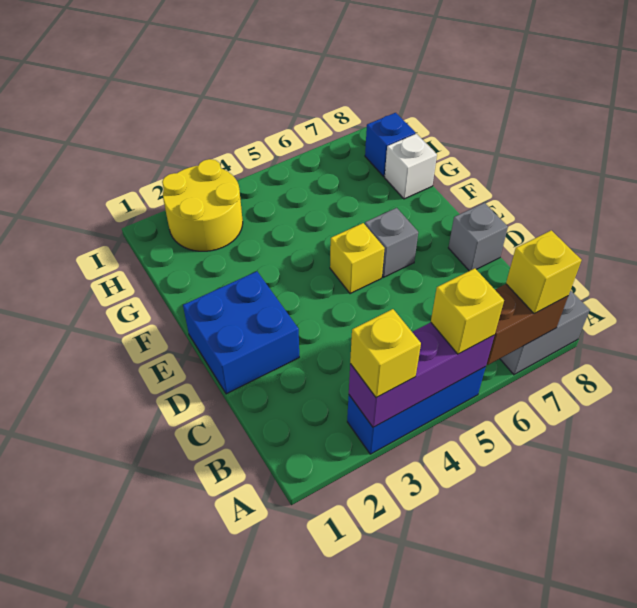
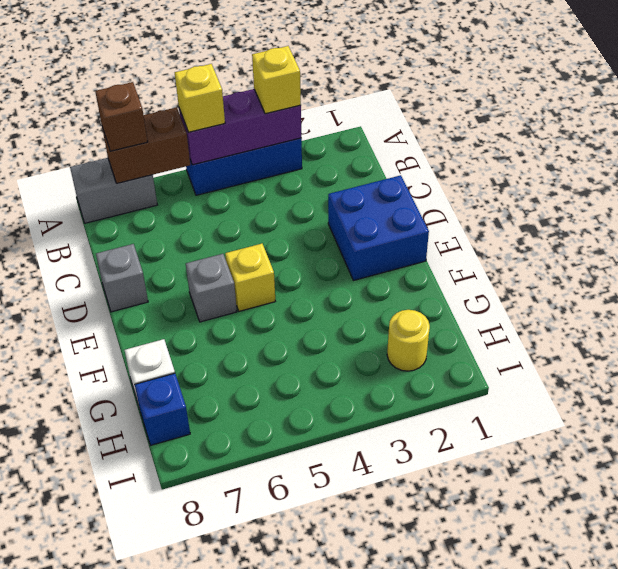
yellow brick A7 level 3 -> brown brick A7 level 3
yellow round brick H2:I3 level 1 -> yellow round brick H2 level 1

